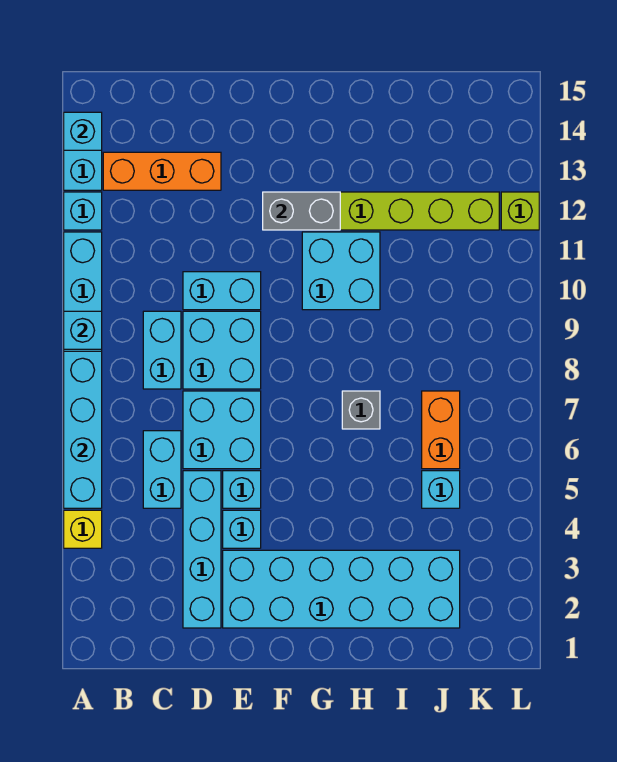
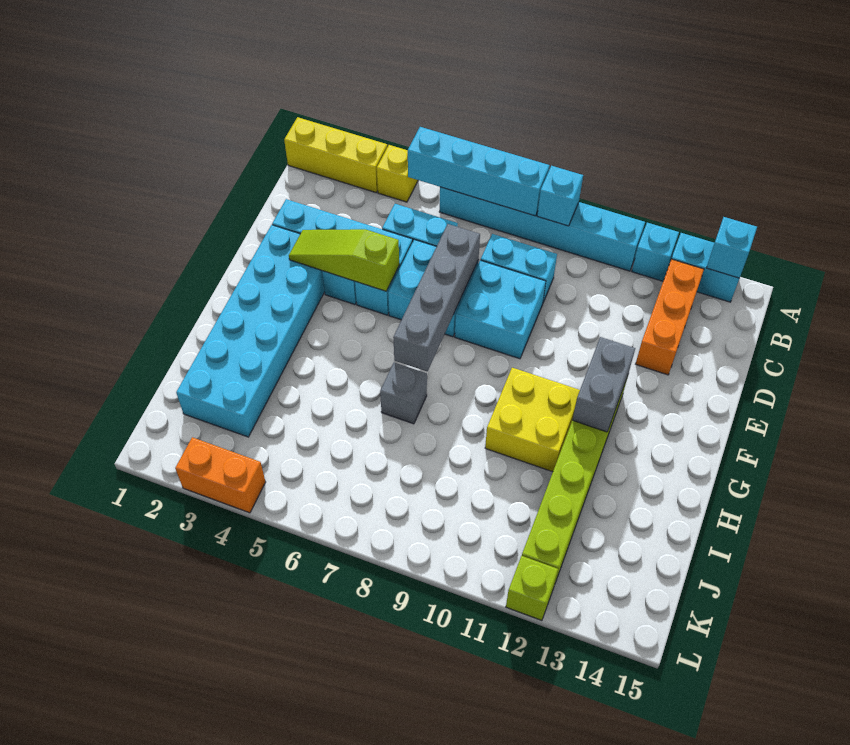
none -> yellow brick A1:A3 level 1
none -> grey brick D7:G7 level 2
cyan brick D10:E10 level 1 -> none
none -> lime slope E3:E5 level 2 top 5
cyan brick G10:H11 level 1 -> yellow brick G10:H11 level 1
cyan brick J5 level 1 -> none
orange brick J6:J7 level 1 -> orange brick L3:L4 level 1

